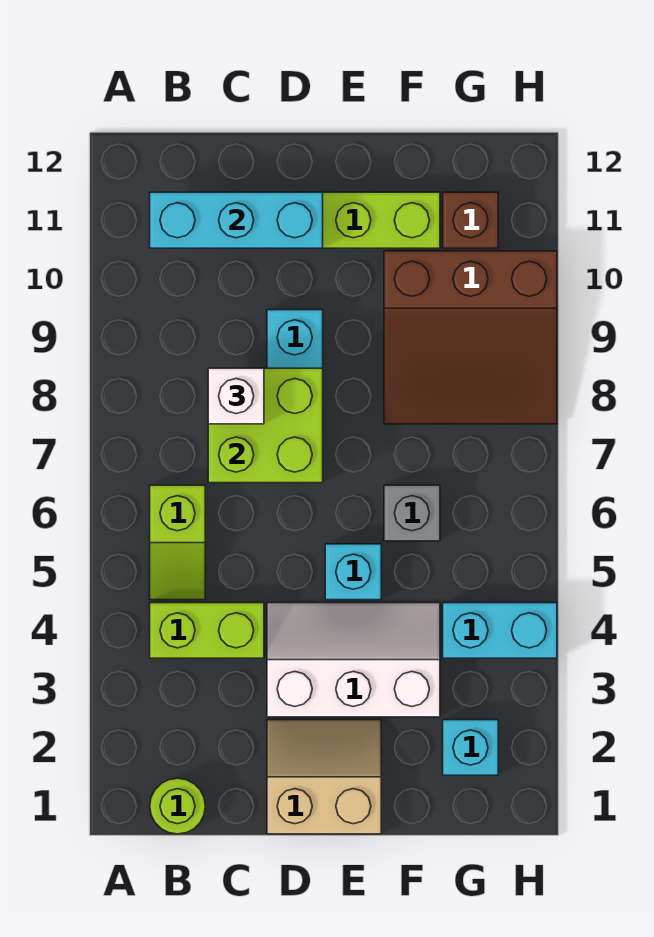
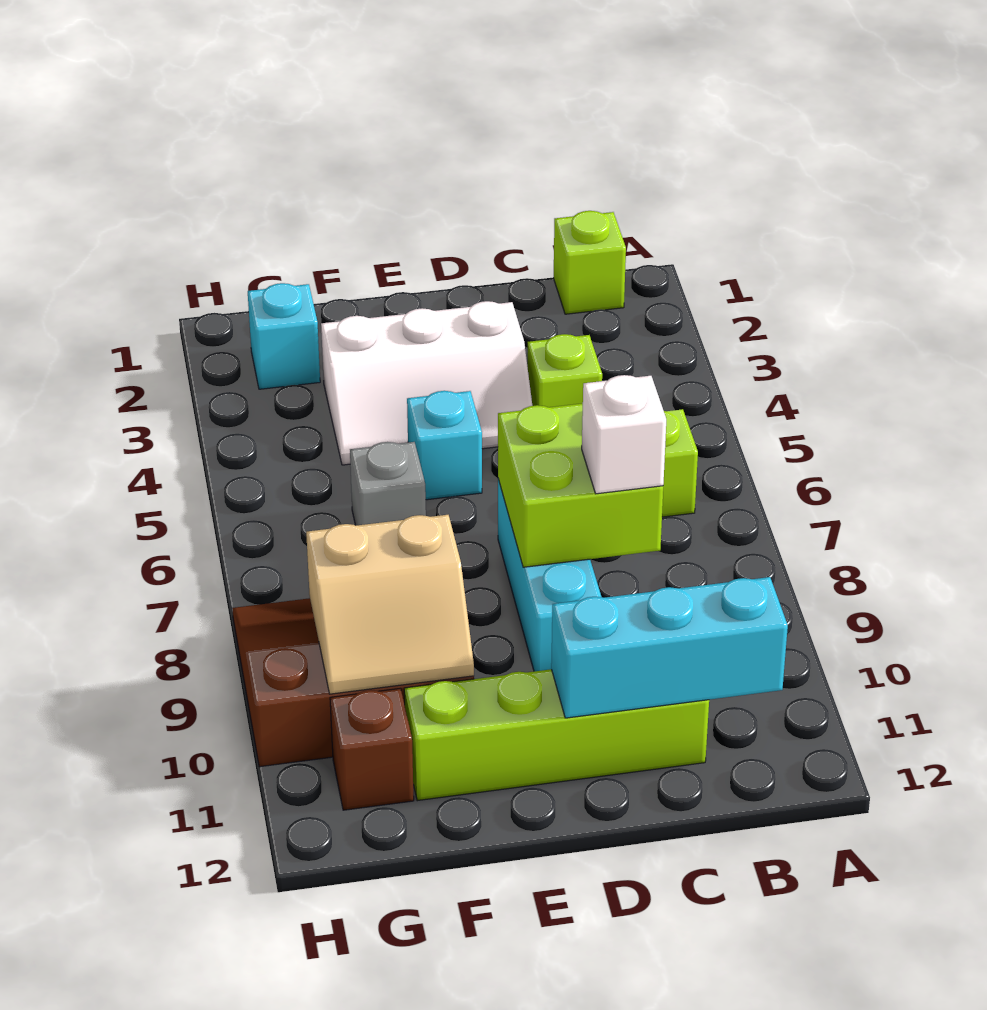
lime round brick B1 level 1 -> lime brick B1 level 1
lime brick B4:C4 level 1 -> lime brick C4 level 1
tan slope D1:E2 level 1 top 1 -> tan slope F9:G10 level 2 top 9
cyan brick G4:H4 level 1 -> none

